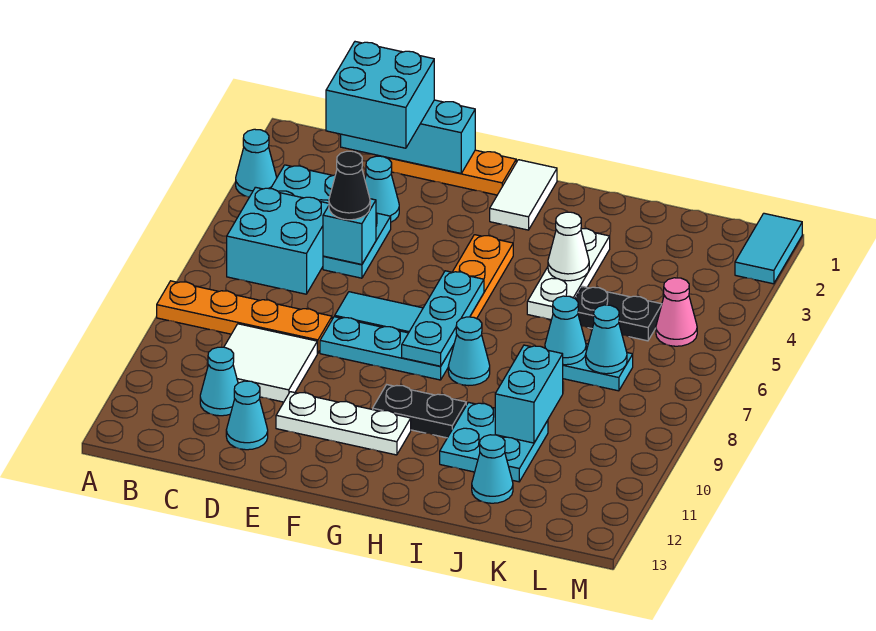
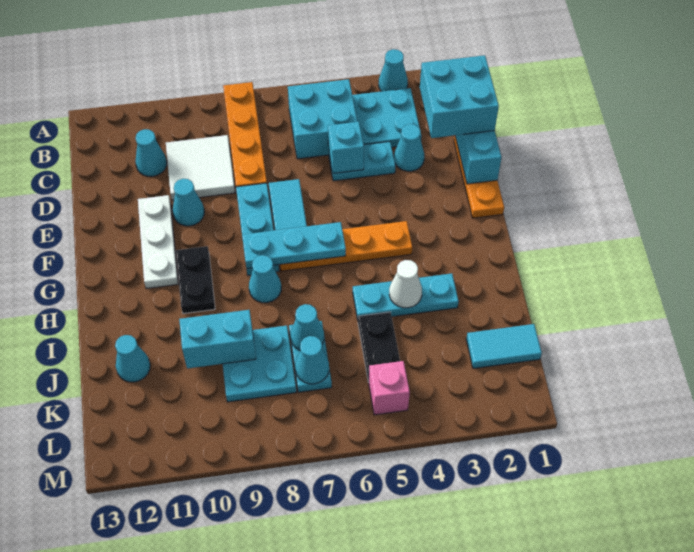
black cone D5 level 3 -> none
cyan cone D12 level 1 -> cyan cone E10 level 1
white tile G1:G2 level 1 -> none
white plate I3:I5 level 1 -> cyan plate I3:I5 level 1
cyan plate I10:J11 level 1 -> cyan plate J8:K9 level 1
pink cone L5 level 1 -> pink brick L5 level 1
cyan tile M1:M2 level 1 -> cyan tile K1:K2 level 1

